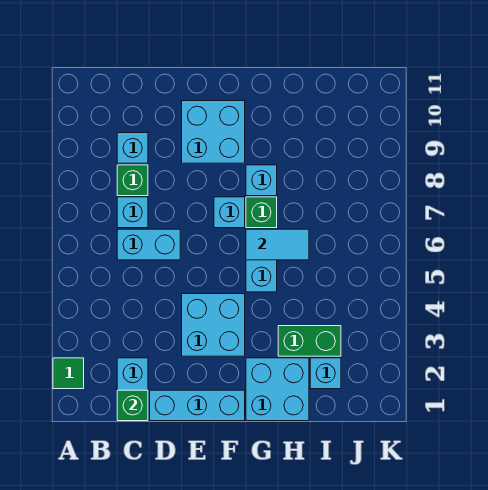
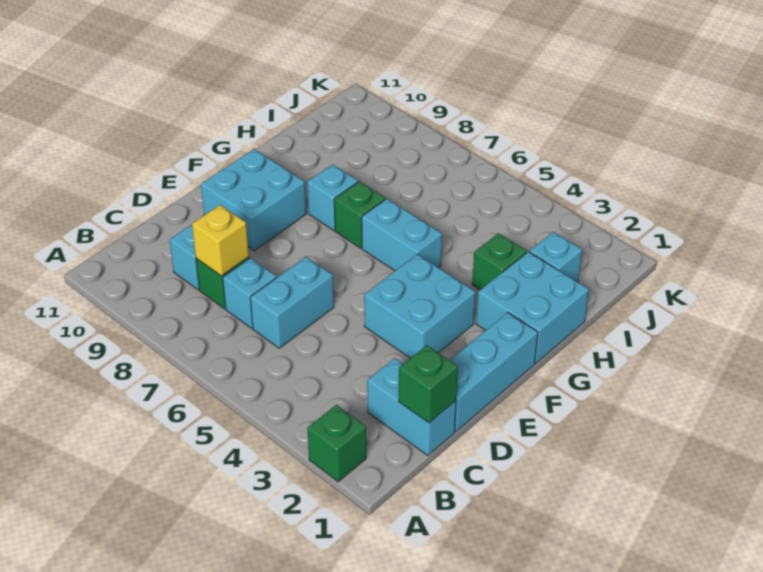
green tile A2 level 1 -> green brick A2 level 1
none -> yellow brick C8 level 2
cyan brick F7 level 1 -> none
cyan tile G6:H6 level 2 -> none
green brick H3:I3 level 1 -> green brick H3 level 1

